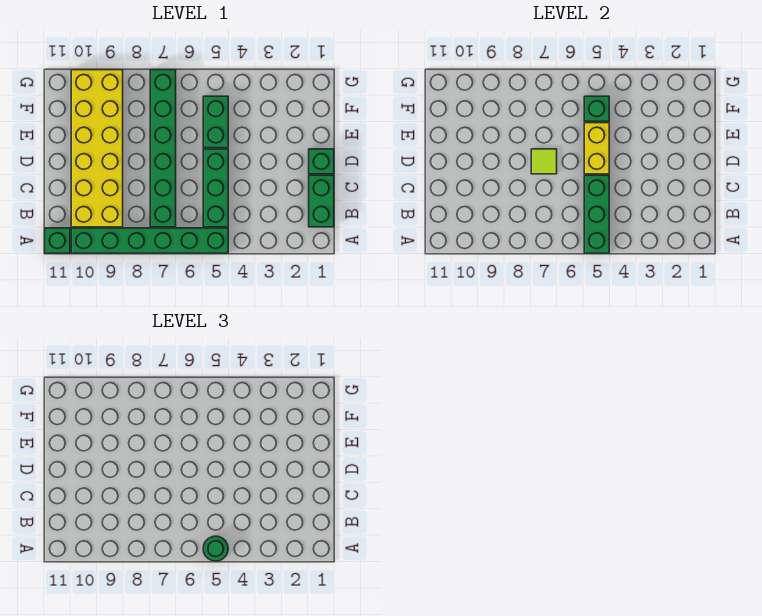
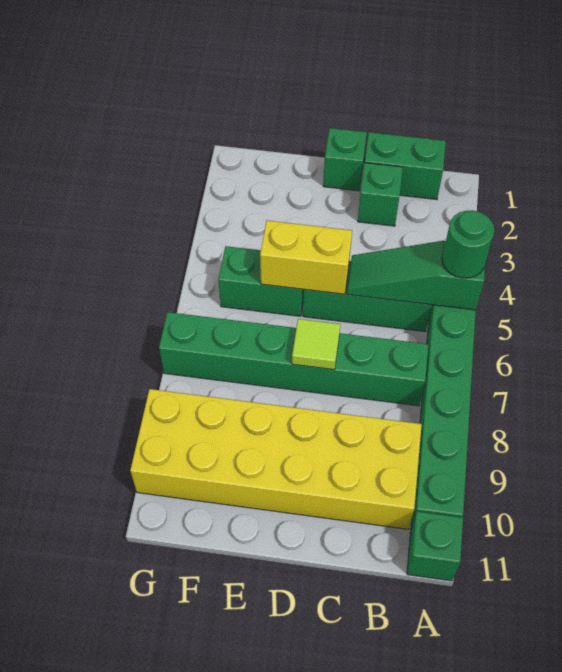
green brick A5:C5 level 2 -> green slope A5:C5 level 2 top A
green brick F5 level 2 -> green brick C2 level 1

